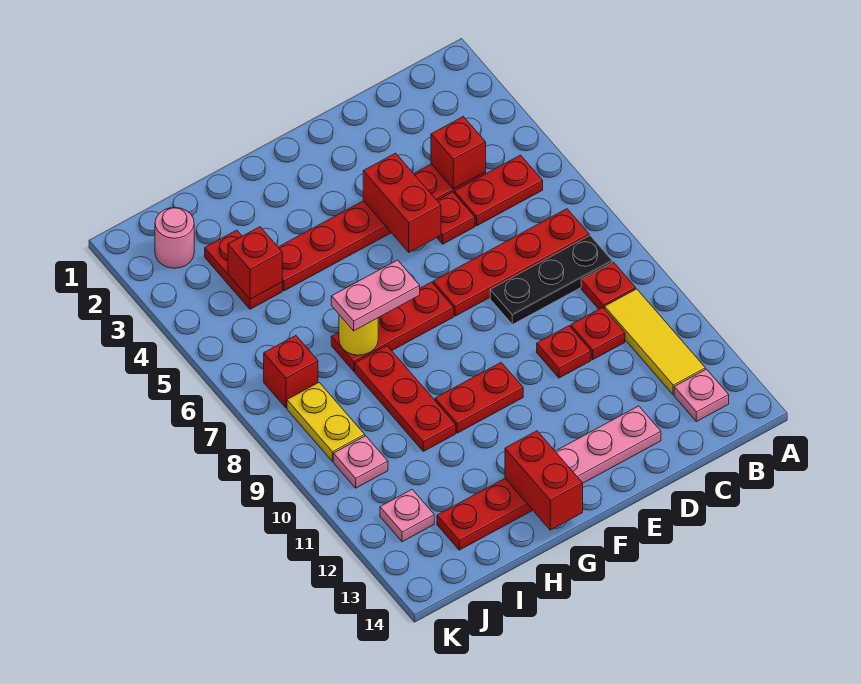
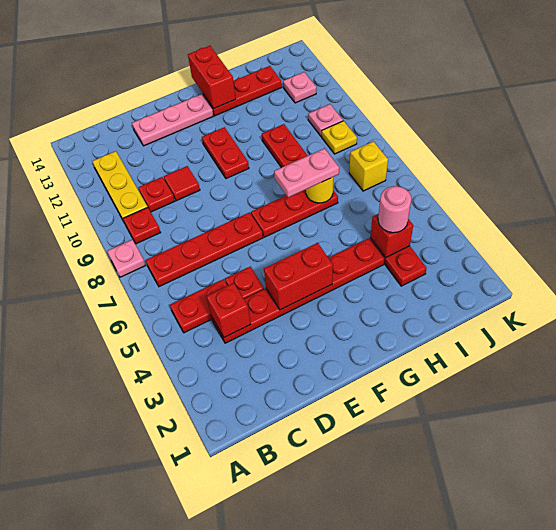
black plate B8:D8 level 1 -> none
yellow tile B10:B12 level 1 -> yellow plate B10:B12 level 1
pink plate B13 level 1 -> pink plate A8 level 1
red plate D10 level 1 -> red tile D10 level 1
red brick E4:E5 level 2 -> red brick E4:F4 level 2
red plate F10:G10 level 1 -> red plate F10:F11 level 1
pink round brick J2 level 1 -> pink round brick I4 level 3
red brick J7 level 1 -> yellow brick J7 level 1
yellow plate J8:J9 level 1 -> yellow plate J9 level 1

